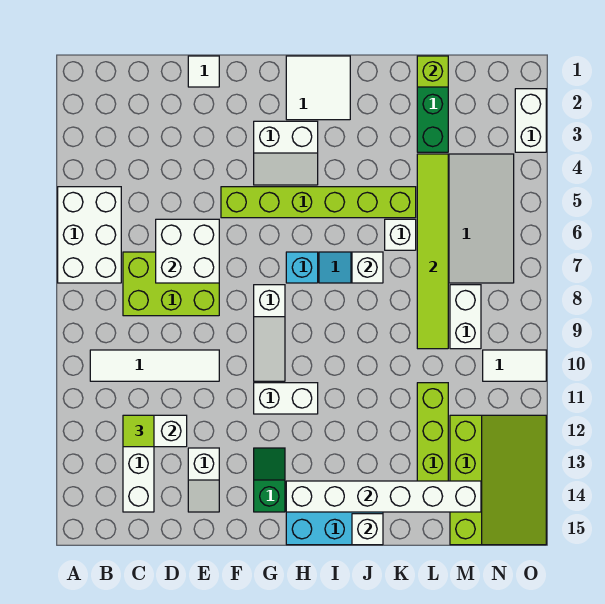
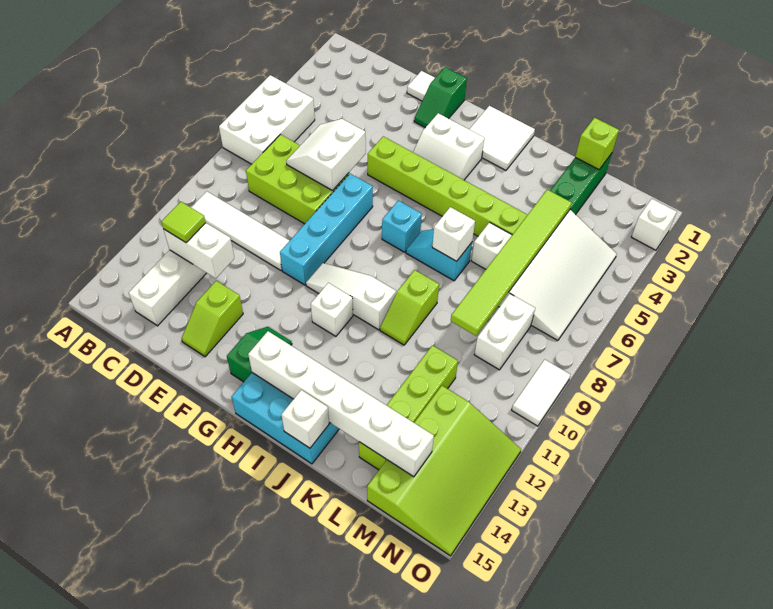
white brick D6:E7 level 2 -> white slope D6:E7 level 2 top E
white slope E13:E14 level 1 top 13 -> lime slope E13:E14 level 1 top 13
none -> green slope F1:F2 level 1 top 1
none -> cyan brick F7:F10 level 1
white slope G8:G10 level 1 top 8 -> white slope G10:I10 level 1 top I
white brick G11:H11 level 1 -> white brick H11 level 1
none -> lime slope J9:J10 level 1 top 9
white tile N10:O10 level 1 -> white tile O9:O10 level 1
white brick O2:O3 level 1 -> white brick O2 level 1

